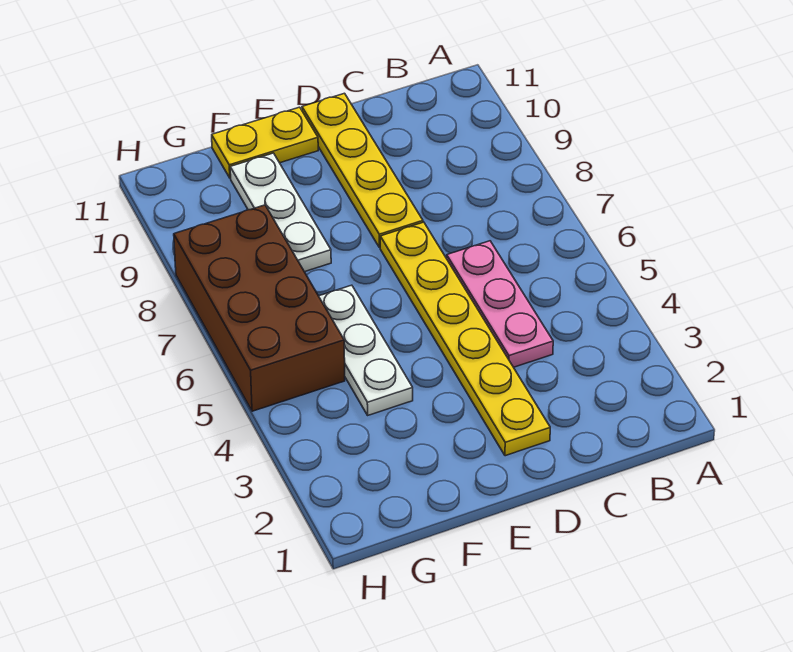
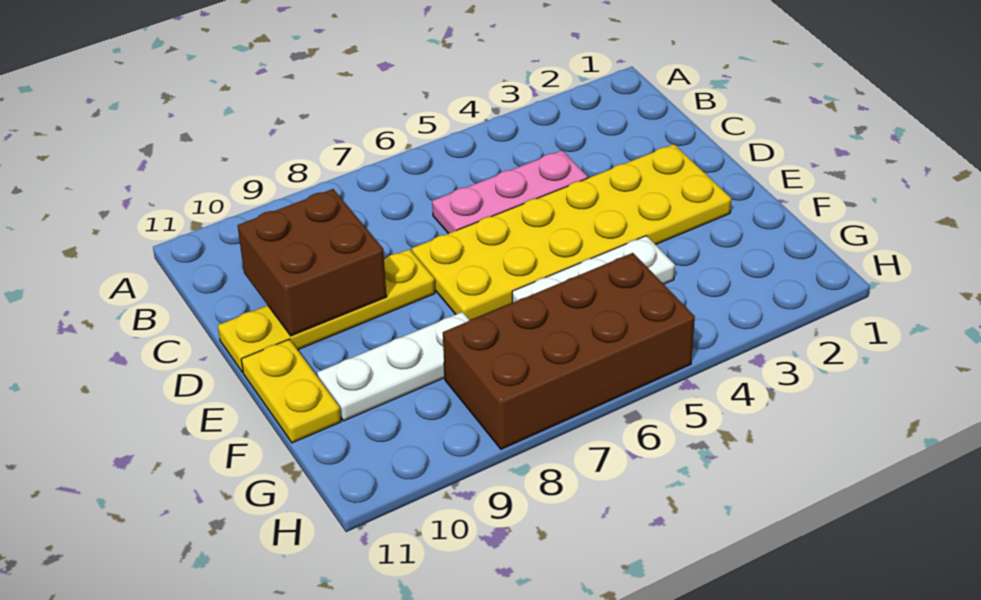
none -> brown brick C9:D10 level 2
yellow plate D2:D7 level 1 -> yellow plate D2:E7 level 1

